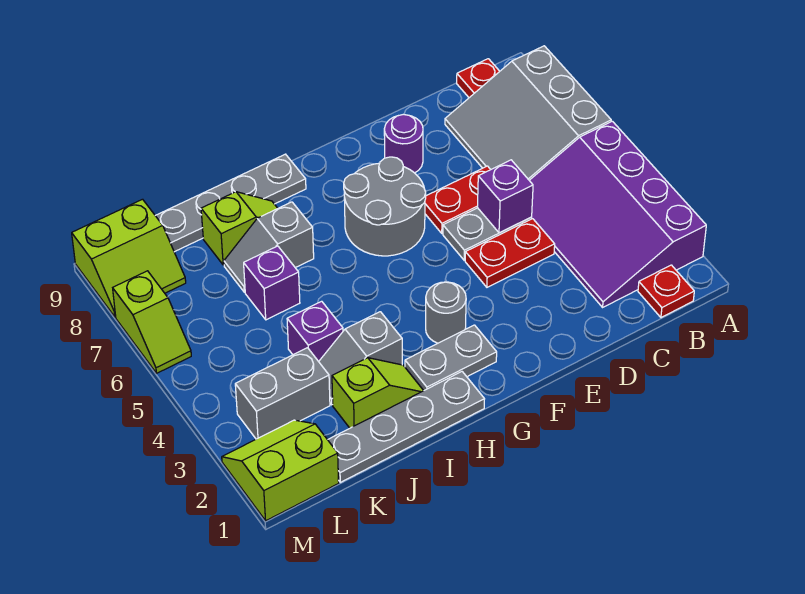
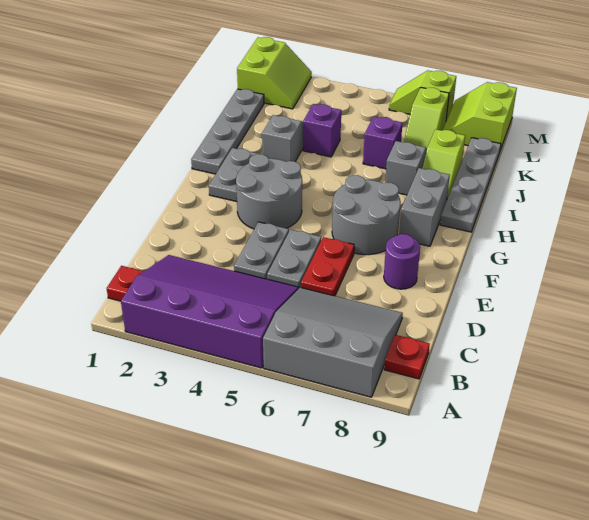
red plate D4:E4 level 1 -> grey plate D4:E4 level 1
purple brick D5 level 2 -> none
grey round brick G3 level 1 -> grey round brick F3:G4 level 1
lime slope I2:J2 level 1 top J -> lime slope K7:L7 level 1 top L
grey brick K3:L3 level 1 -> grey brick G8:H8 level 1

